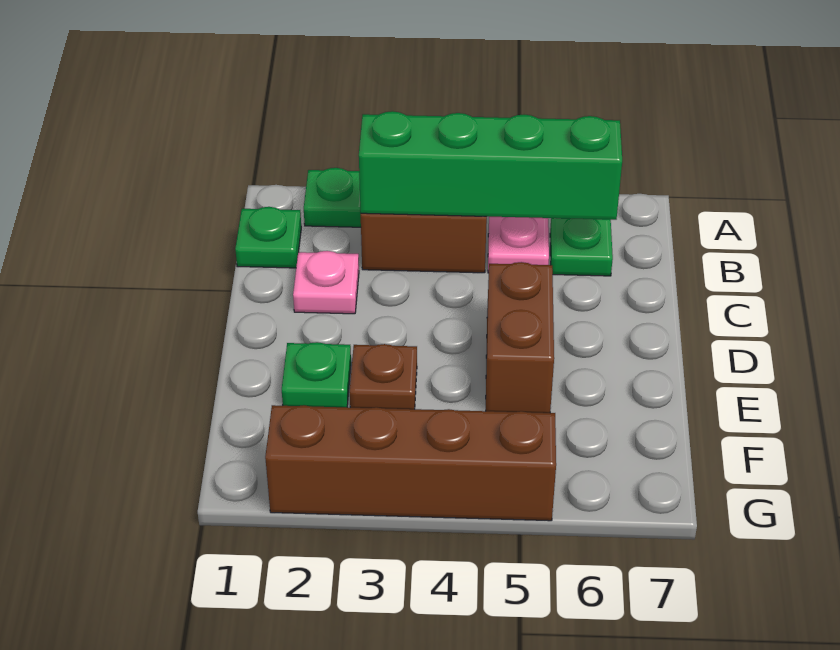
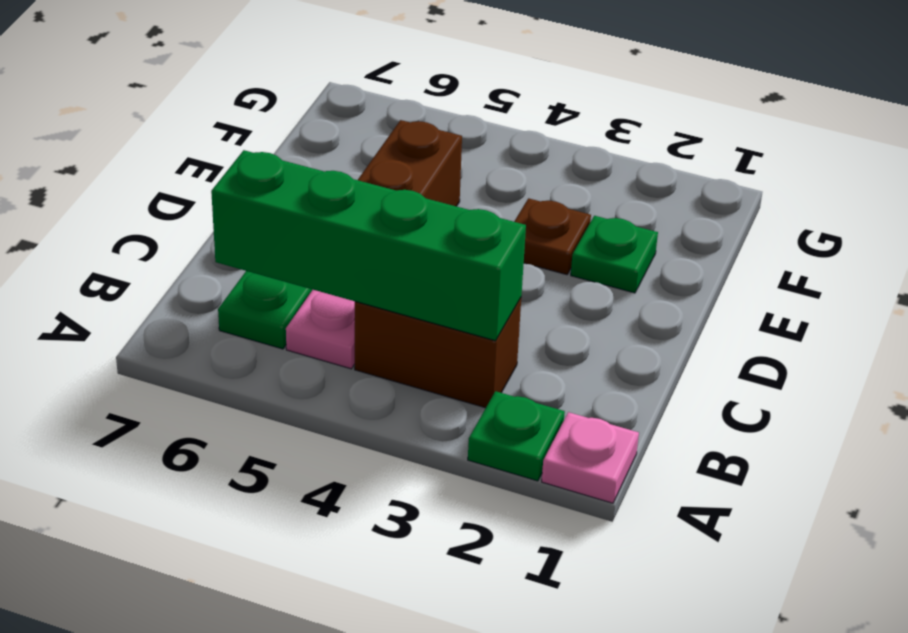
green plate B1 level 1 -> none
pink plate C2 level 1 -> pink plate A1 level 1
brown brick G2:G5 level 1 -> none

